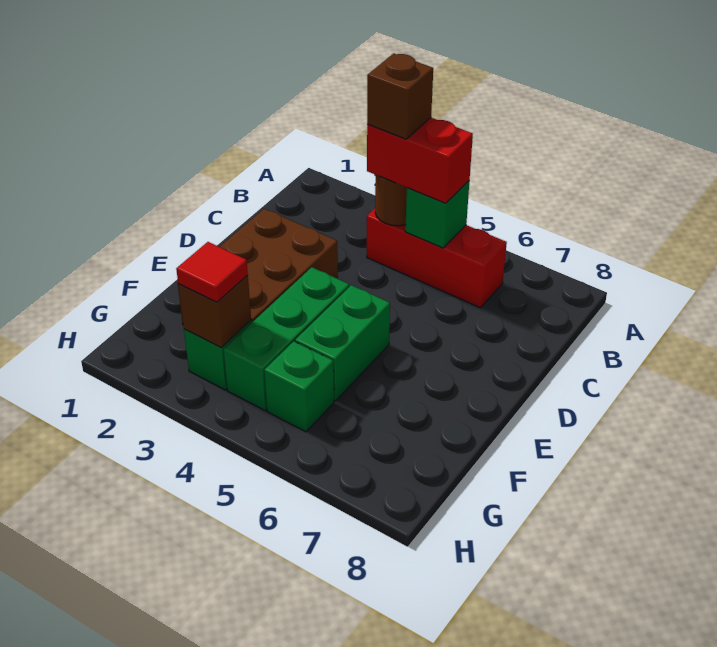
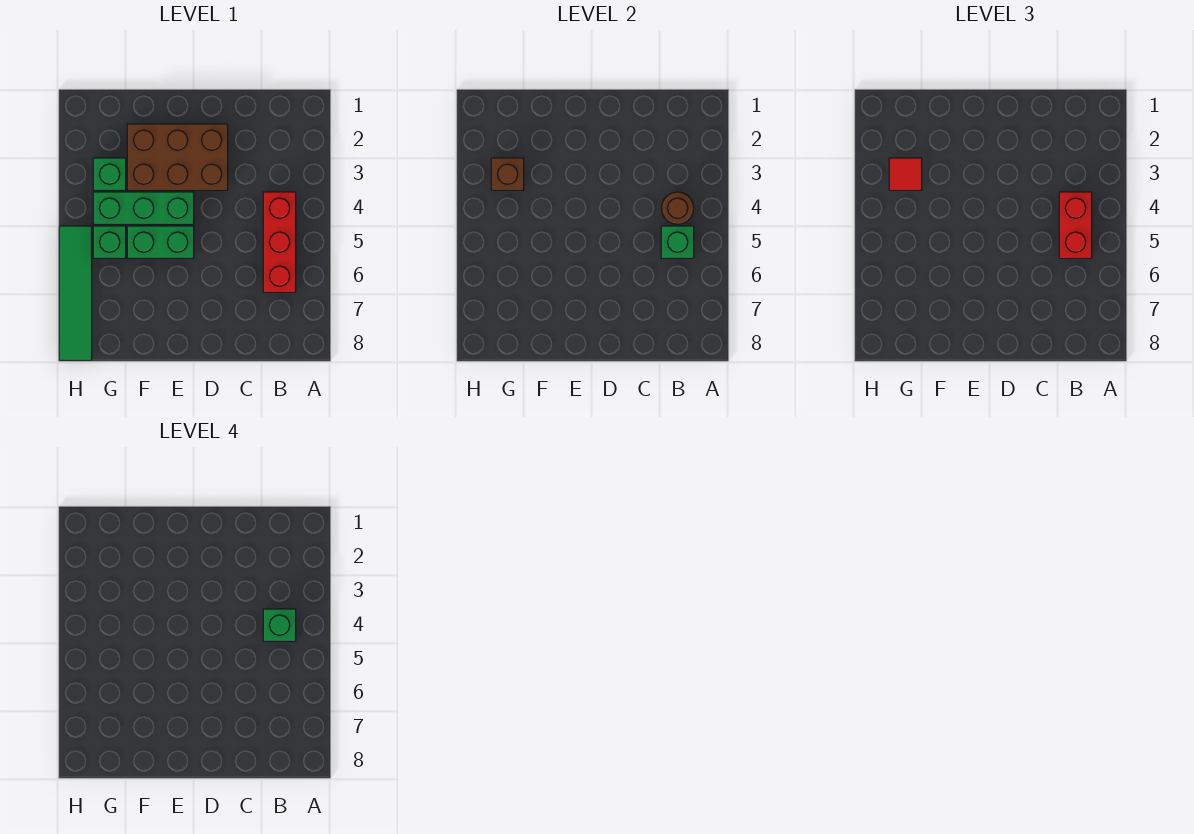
brown brick B4 level 4 -> green brick B4 level 4
none -> green tile H5:H8 level 1

